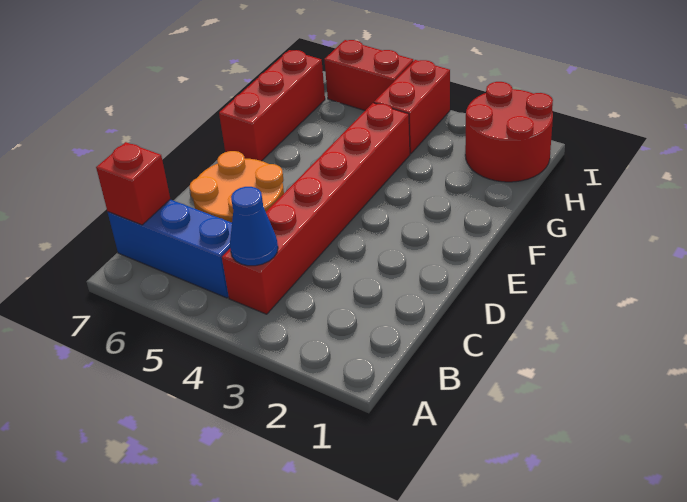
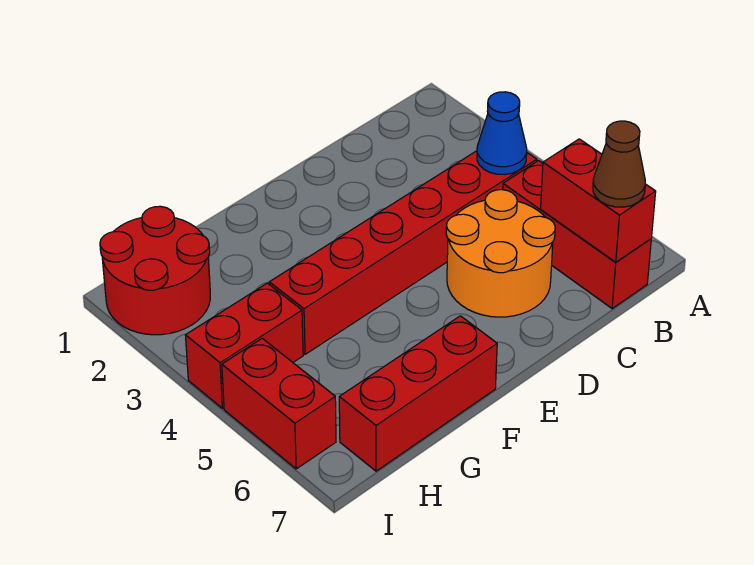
blue brick B5:B7 level 1 -> red brick B5:B7 level 1
red brick B7 level 2 -> red brick B6:B7 level 2
none -> brown cone B7 level 3

